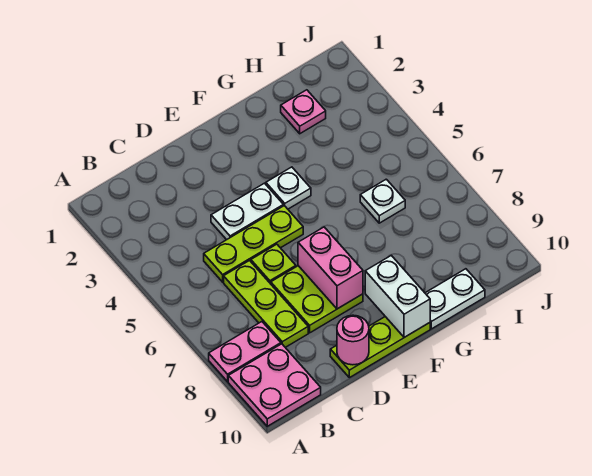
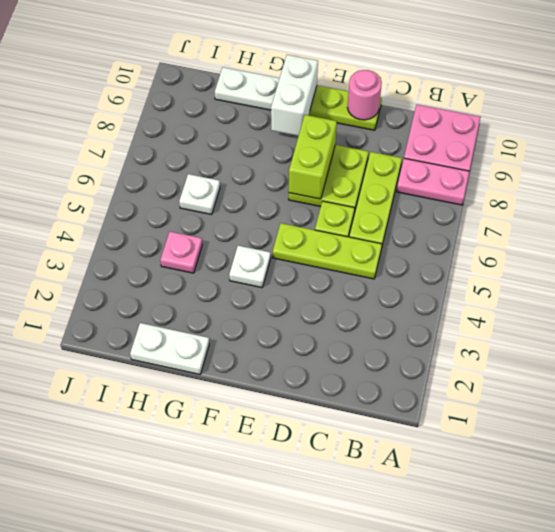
white plate D4:E4 level 1 -> white plate G1:H1 level 1
pink brick E7:E8 level 2 -> lime brick E7:E8 level 2
pink plate H2 level 1 -> pink plate H4 level 1

